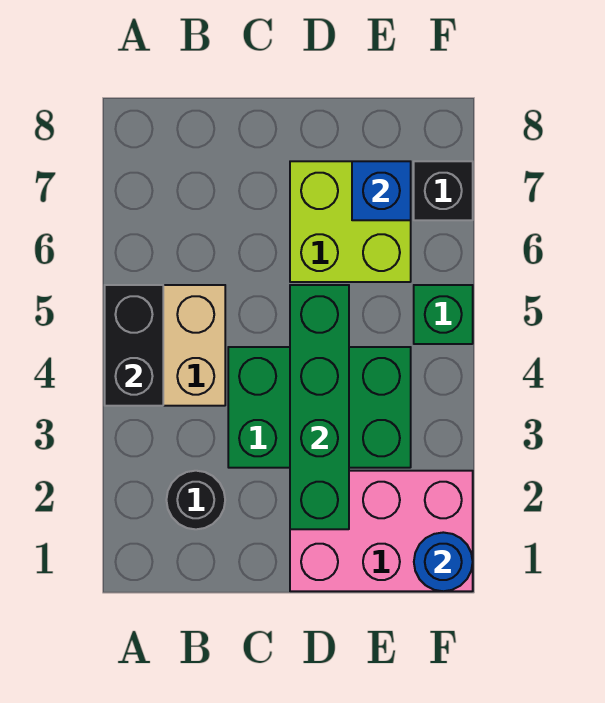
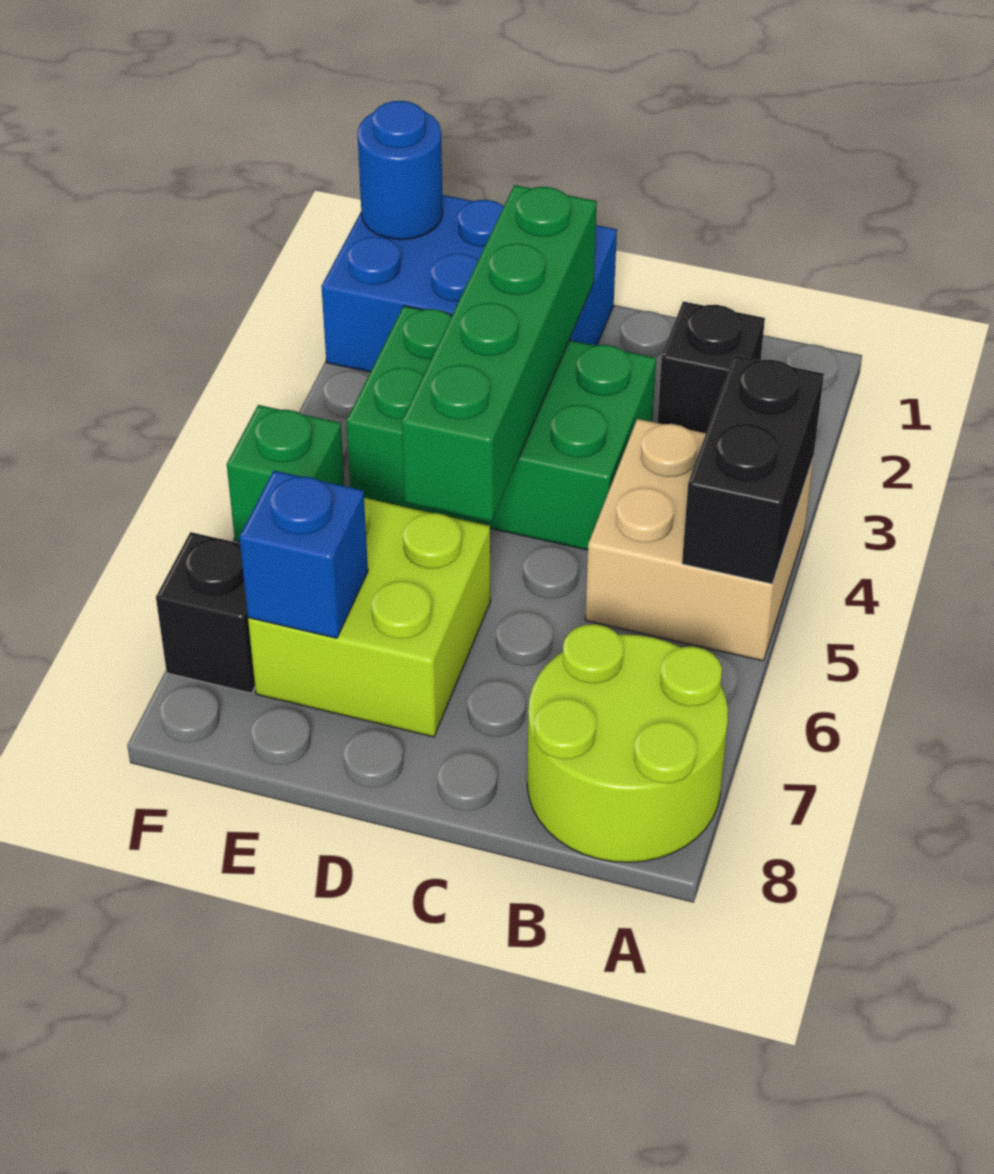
none -> lime round brick A7:B8 level 1
black round brick B2 level 1 -> black brick B2 level 1
pink brick D1:F2 level 1 -> blue brick D1:F2 level 1

